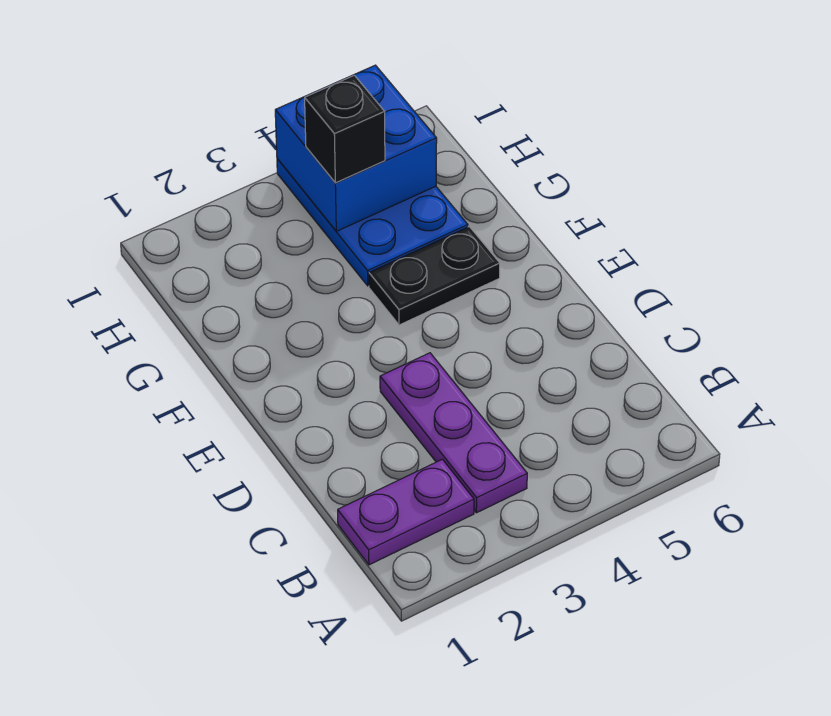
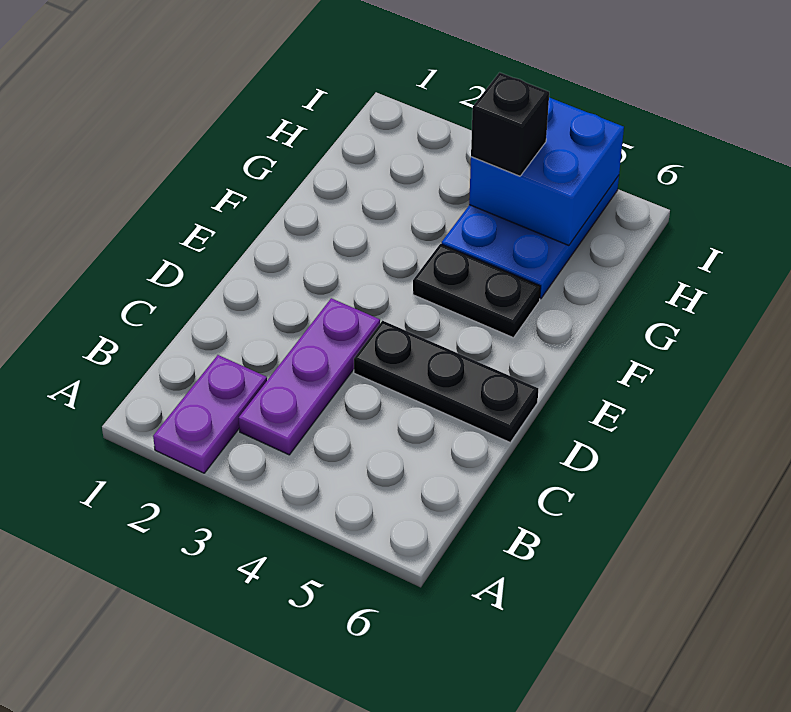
purple plate B1:B2 level 1 -> purple plate A2:B2 level 1
none -> black plate D4:D6 level 1

